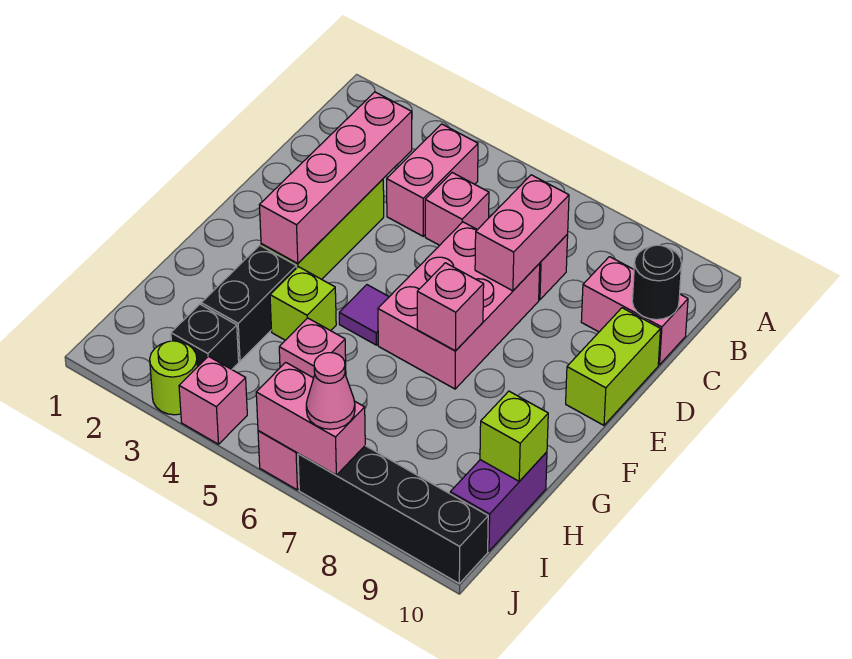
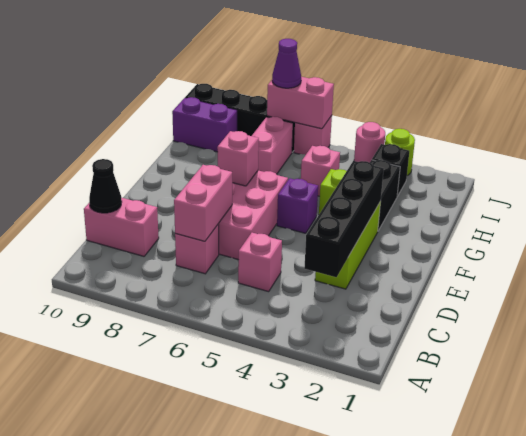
pink brick B4:C4 level 1 -> pink brick H7:I7 level 1
pink brick C3:F3 level 2 -> black brick C3:F3 level 2
black round brick C10 level 2 -> black cone C10 level 2
lime brick D10:E10 level 1 -> none
purple tile F5 level 1 -> purple brick F5 level 1
purple brick H10:I10 level 1 -> purple brick I9:I10 level 1
lime brick H10 level 2 -> none
pink brick J4 level 1 -> pink round brick J4 level 1
pink cone J7 level 3 -> purple cone J7 level 3

